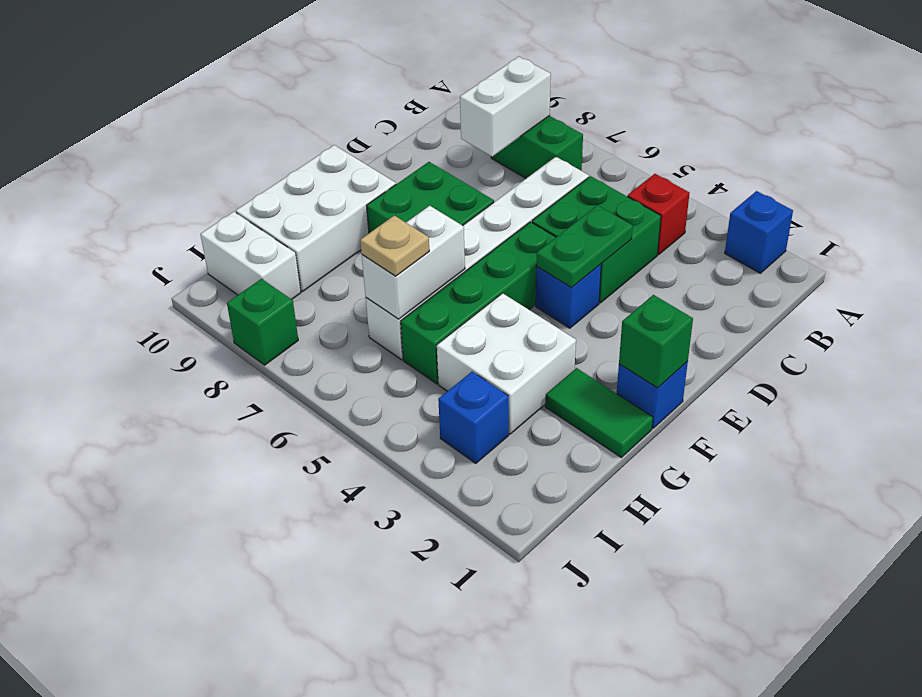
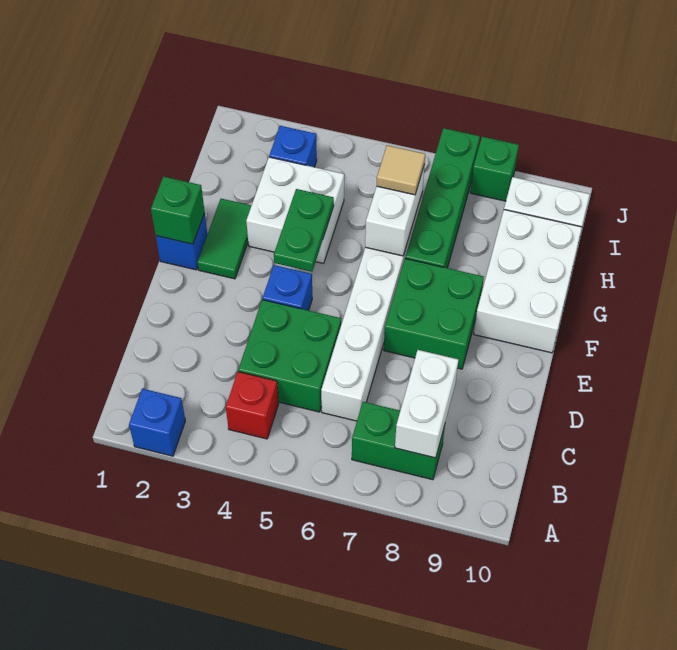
green plate D4:E4 level 2 -> green plate F4:G4 level 2
green brick E5:H5 level 1 -> green brick G7:J7 level 1
green tile G1:G2 level 1 -> green tile F2:G2 level 1
tan plate H6 level 3 -> tan tile H6 level 3

